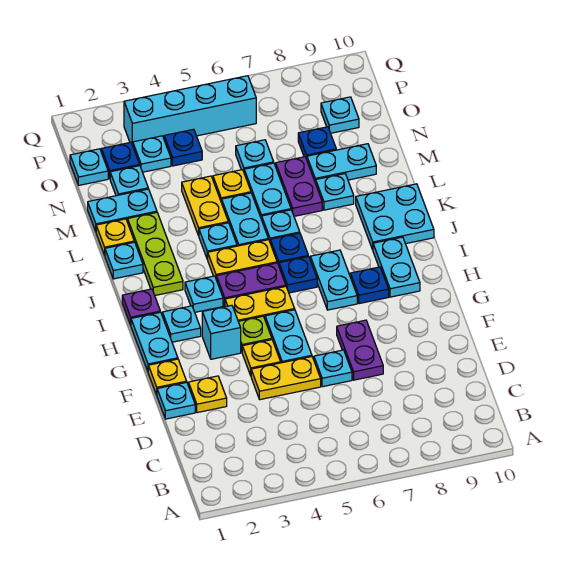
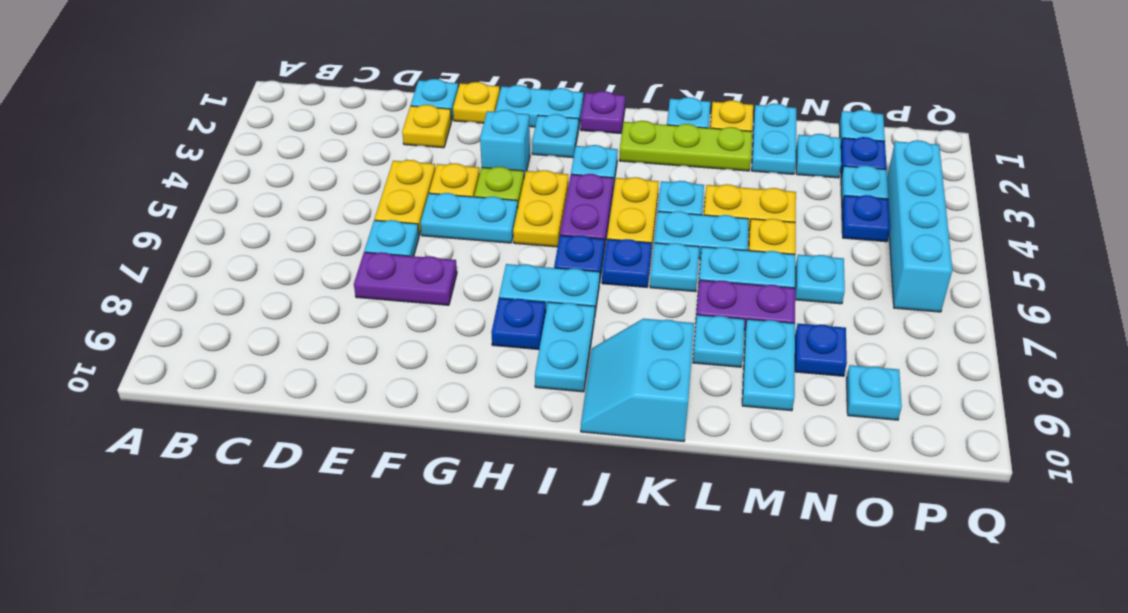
cyan plate H9:I9 level 1 -> cyan plate I8:I9 level 1
cyan plate J9:K10 level 1 -> cyan slope J9:K10 level 1 top K

